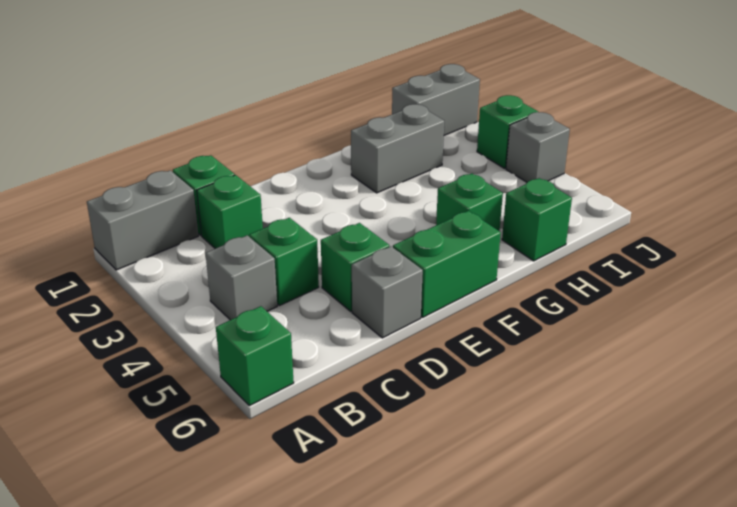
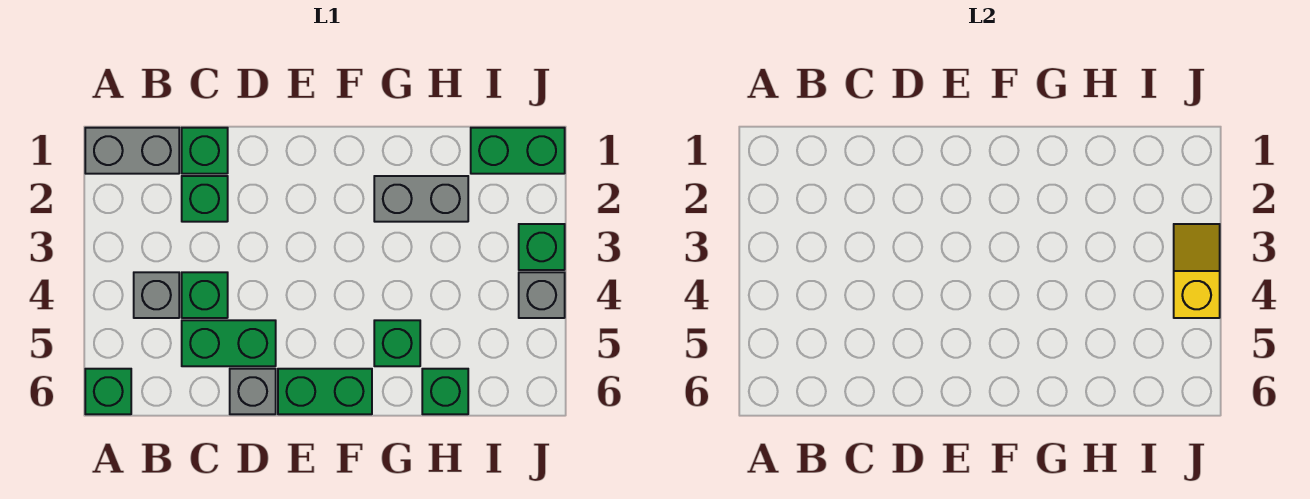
green brick D5 level 1 -> green brick C5:D5 level 1
grey brick I1:J1 level 1 -> green brick I1:J1 level 1
none -> yellow slope J3:J4 level 2 top 4

